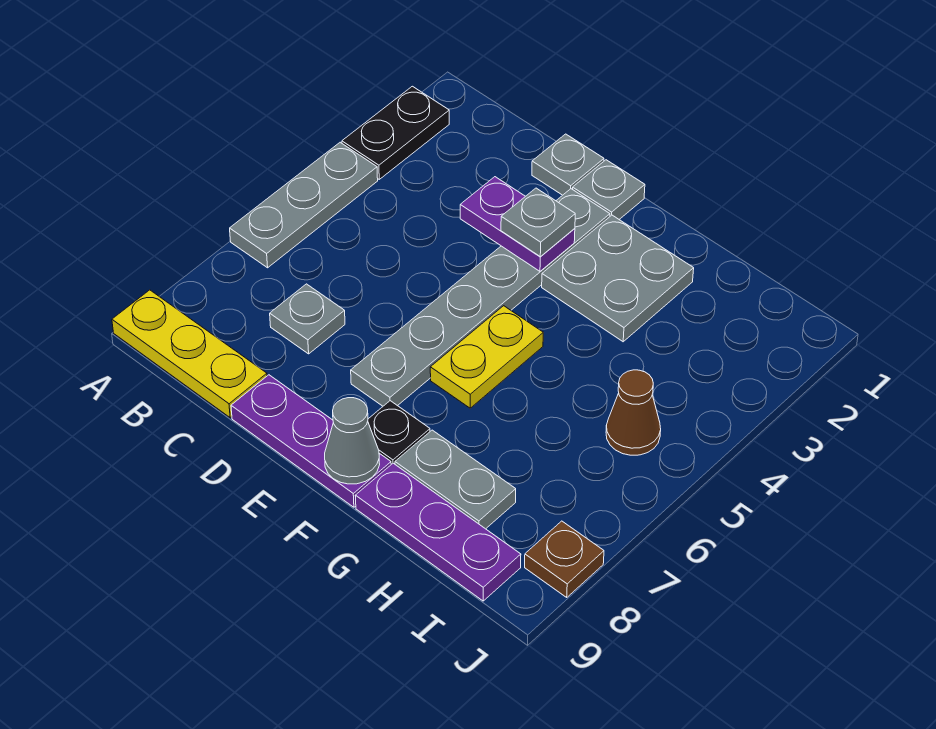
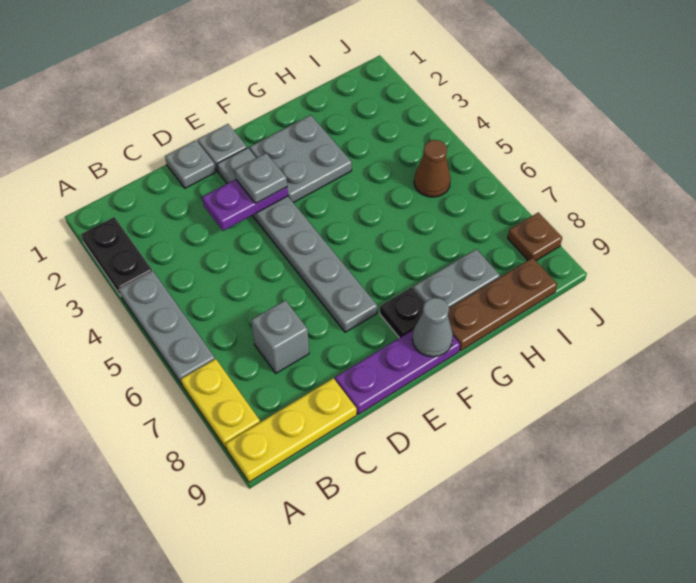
grey plate C7 level 1 -> grey brick C7 level 1
yellow plate F5:F6 level 1 -> yellow plate A7:A8 level 1
purple plate G9:I9 level 1 -> brown plate G9:I9 level 1

